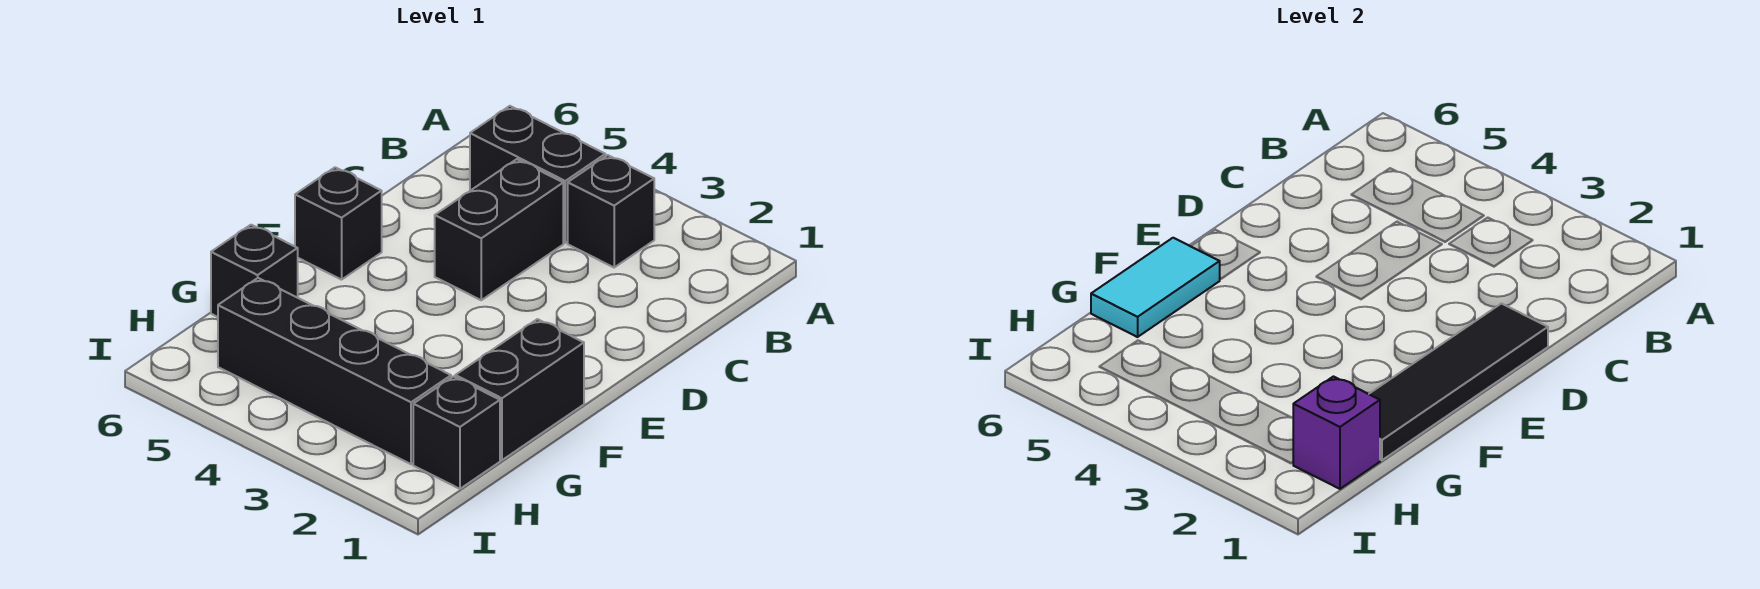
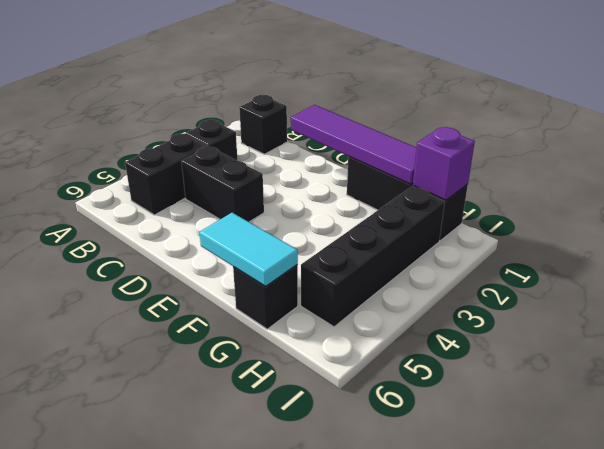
black tile D1:G1 level 2 -> purple tile D1:G1 level 2
black brick E6 level 1 -> black brick B1 level 1

